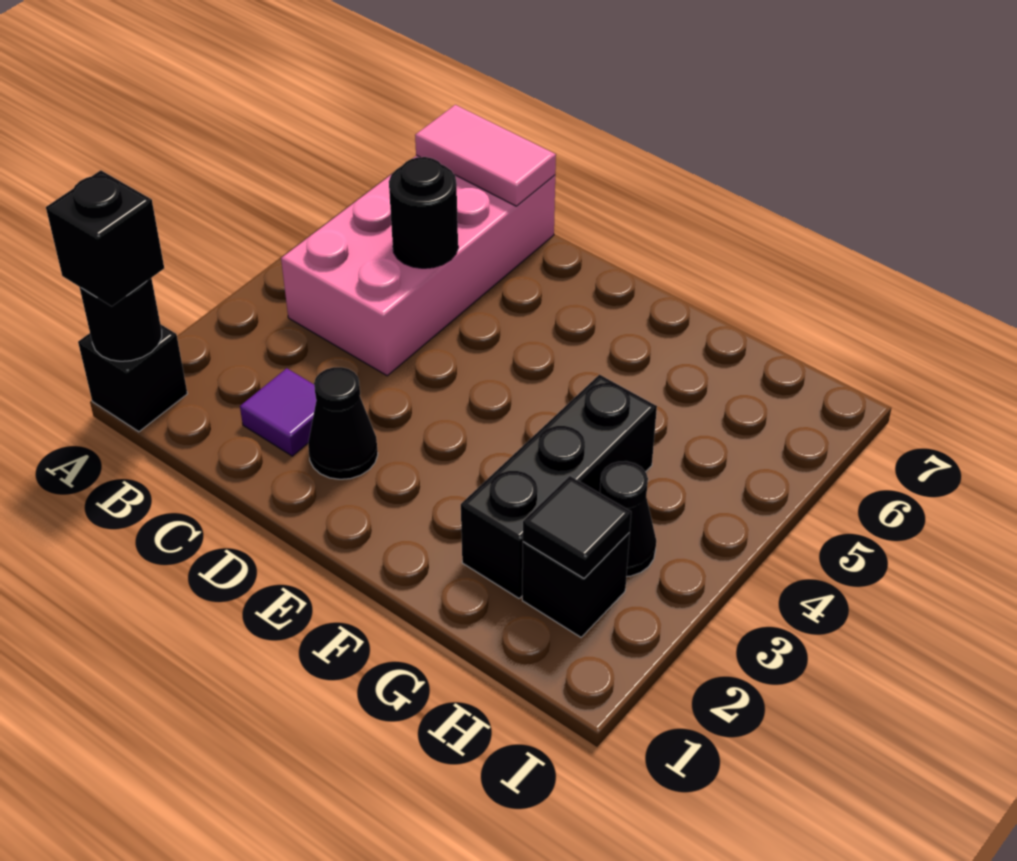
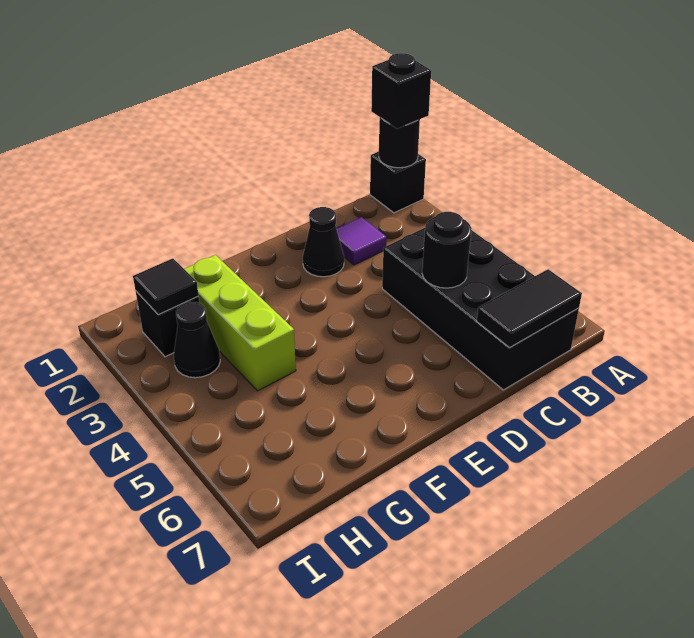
pink brick B4:C7 level 1 -> black brick B4:C7 level 1
pink tile B7:C7 level 2 -> black tile B7:C7 level 2
black brick G2:G4 level 1 -> lime brick G2:G4 level 1

